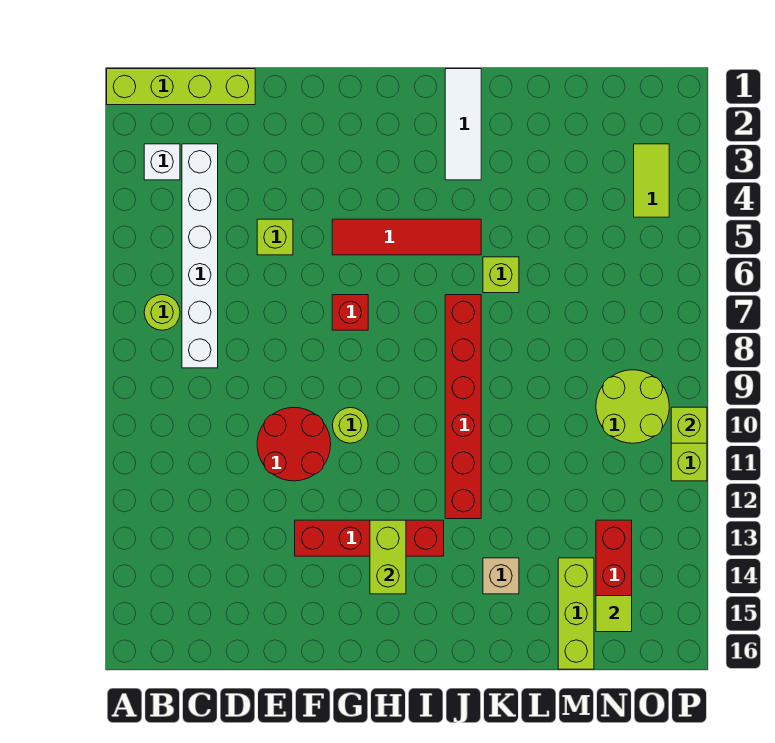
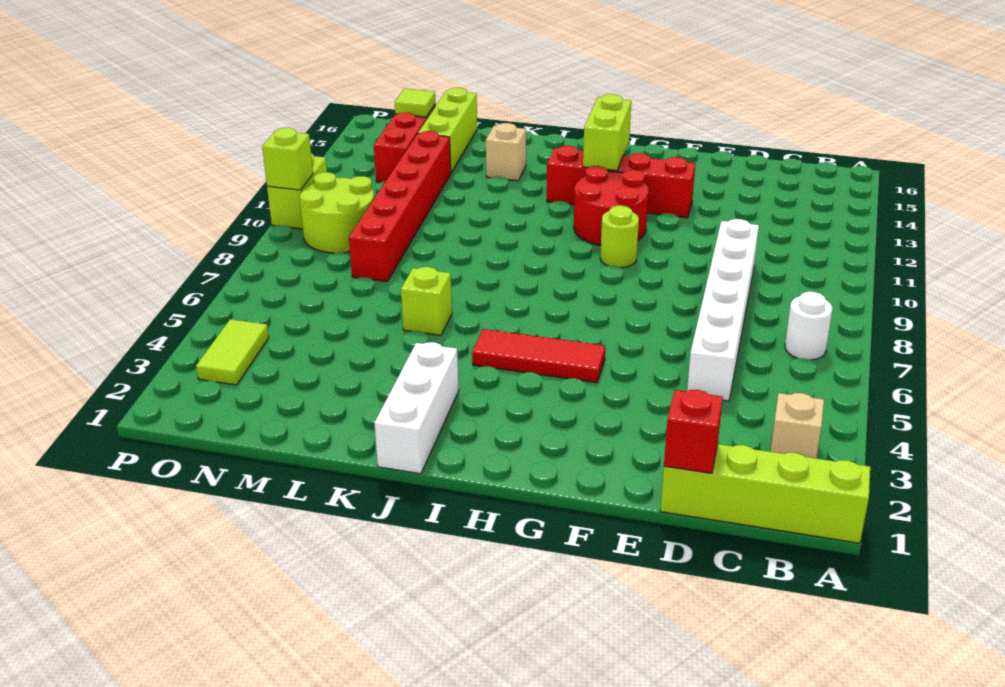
white brick B3 level 1 -> tan brick B3 level 1
lime round brick B7 level 1 -> white round brick B7 level 1
white brick C3:C8 level 1 -> white brick D5:D10 level 1
lime brick E5 level 1 -> none
red round brick E10:F11 level 1 -> red round brick G11:H12 level 1
red tile G5:J5 level 1 -> red tile G5:I5 level 1
red brick G7 level 1 -> red brick D1 level 2
white tile J1:J3 level 1 -> white brick J1:J3 level 1
red brick J7:J12 level 1 -> red brick M8:M13 level 1

